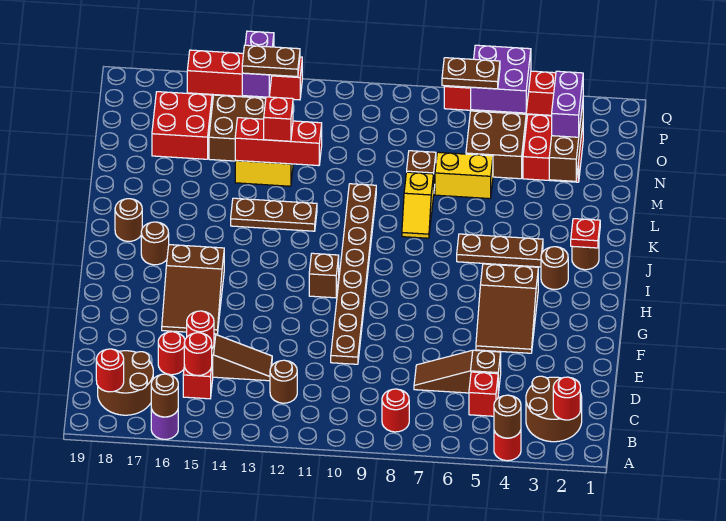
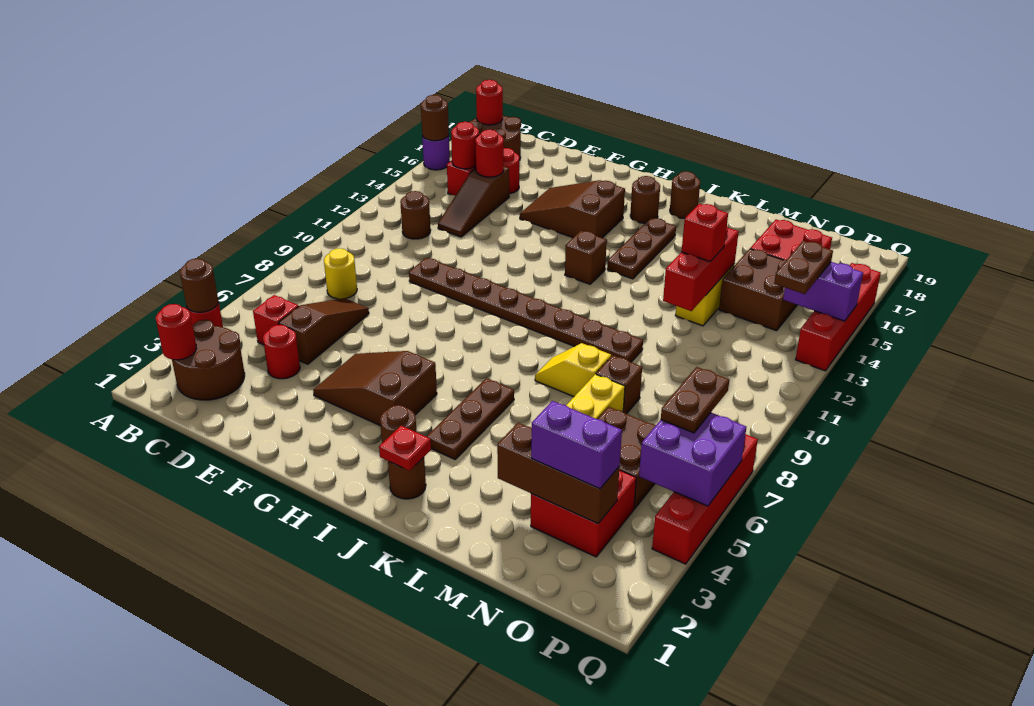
red round brick B8 level 1 -> red round brick D4 level 1
none -> yellow round brick C8 level 1
brown brick H11 level 1 -> brown brick I13 level 1
brown plate K12:K14 level 1 -> brown plate J14:J16 level 1

